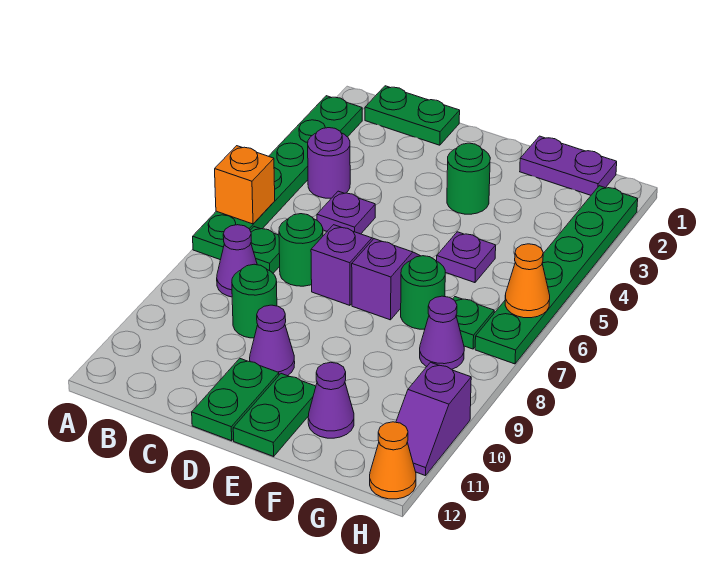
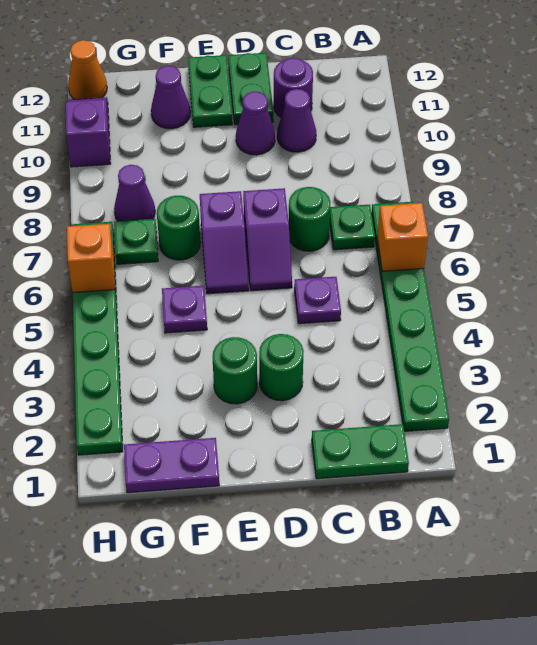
purple round brick B4 level 1 -> purple round brick C11 level 1
purple cone B8 level 1 -> purple cone C10 level 1
green round brick C9 level 1 -> green round brick D3 level 1
orange cone H6 level 2 -> orange brick H6 level 2

